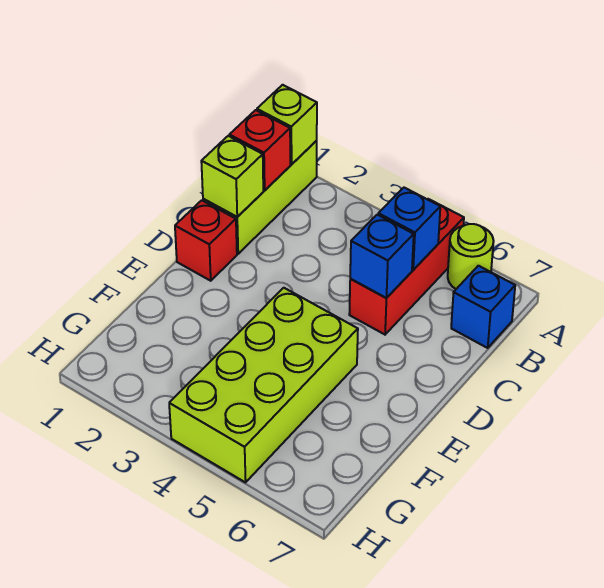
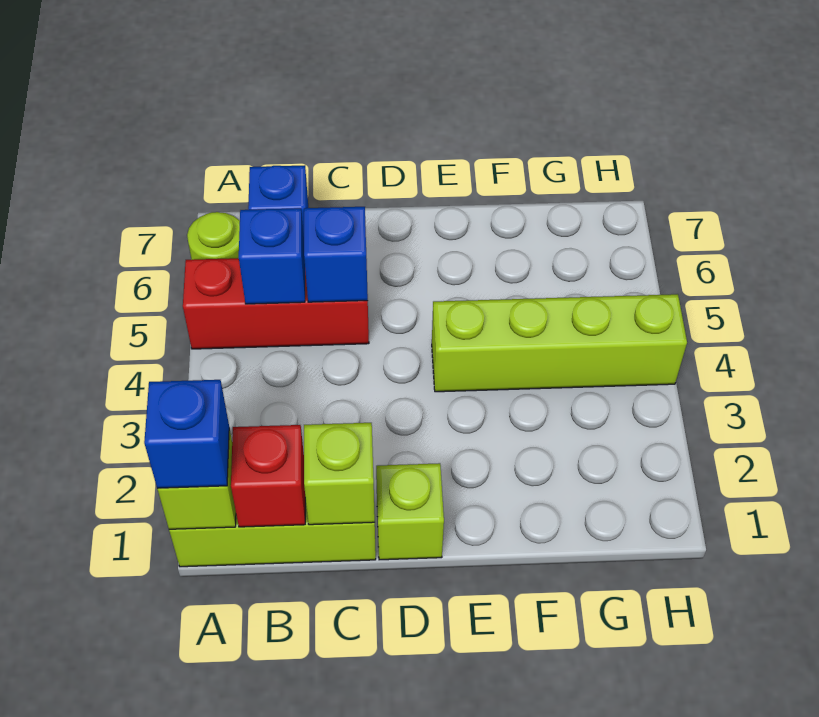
none -> blue brick A1 level 3
red brick D1 level 1 -> lime brick D1 level 1
lime brick E4:H5 level 1 -> lime brick E4:H4 level 1

